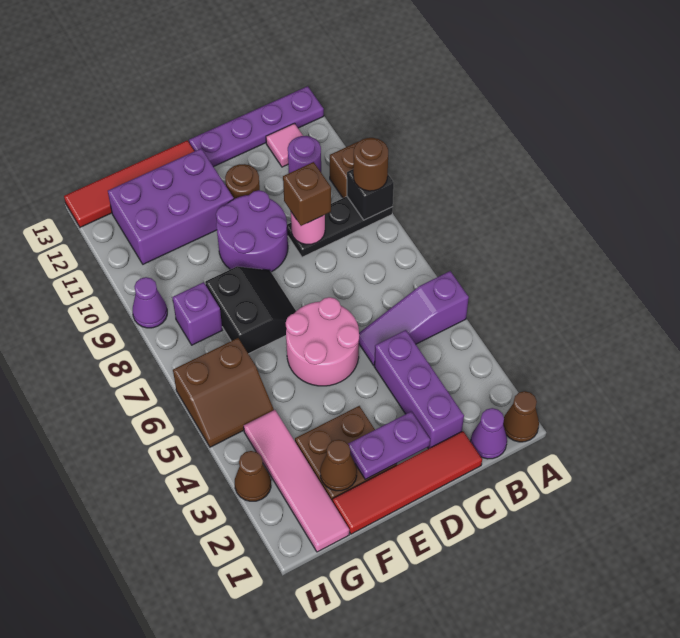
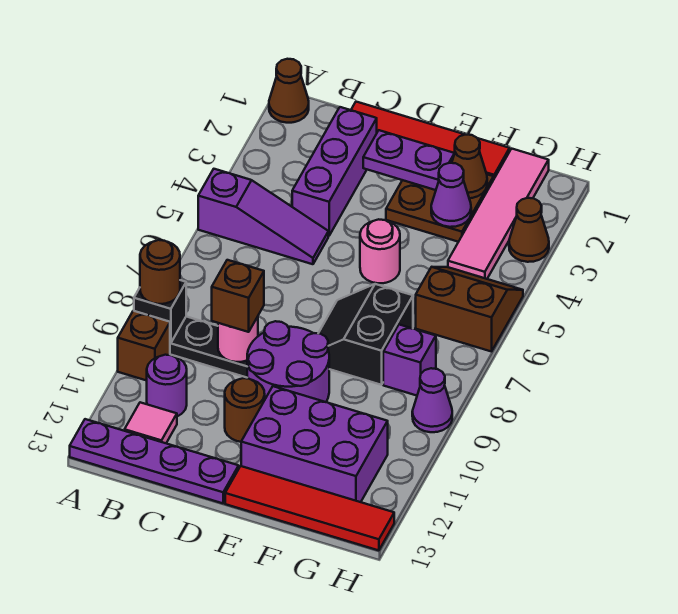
purple cone B1 level 1 -> purple cone F3 level 2
pink round brick D5:E6 level 1 -> pink round brick E5 level 1

